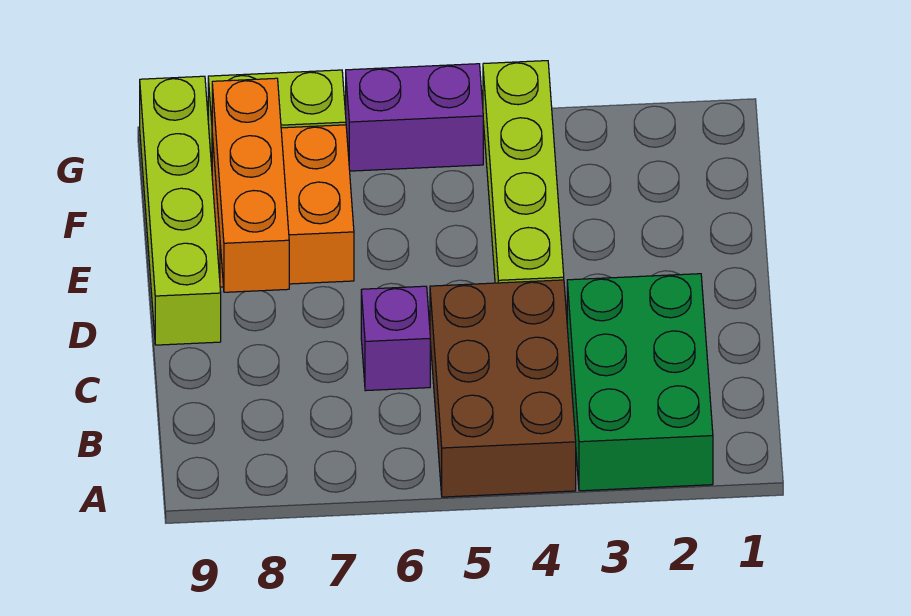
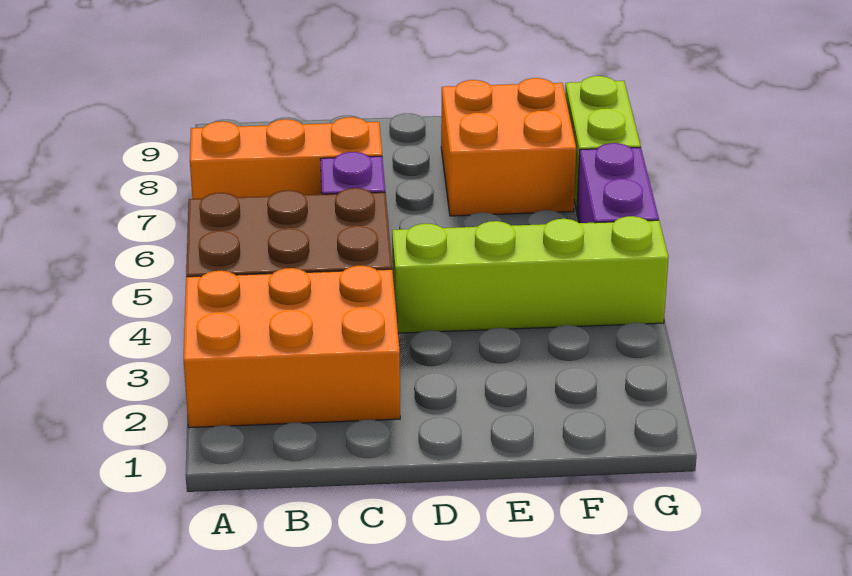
green brick A2:C3 level 1 -> orange brick A2:C3 level 1
orange brick D8:F8 level 2 -> orange brick A7:C7 level 1
lime brick D9:G9 level 1 -> none

